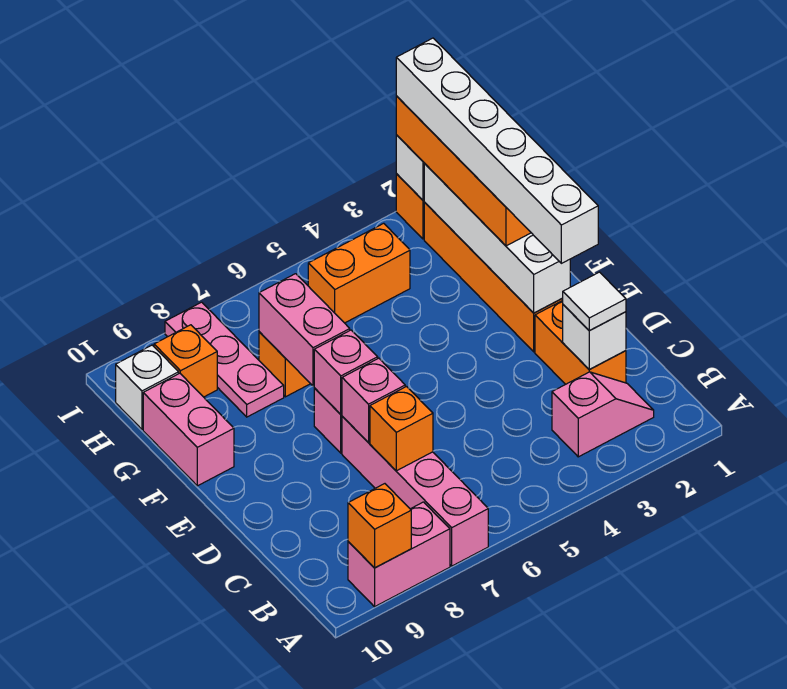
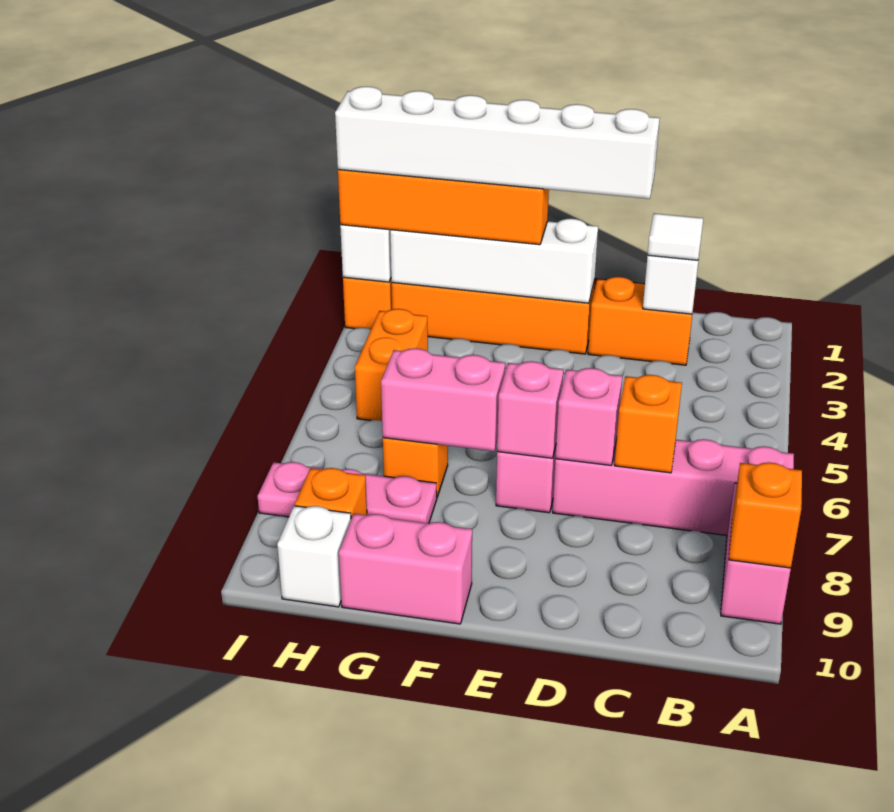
pink slope B2:B3 level 1 top 3 -> none

